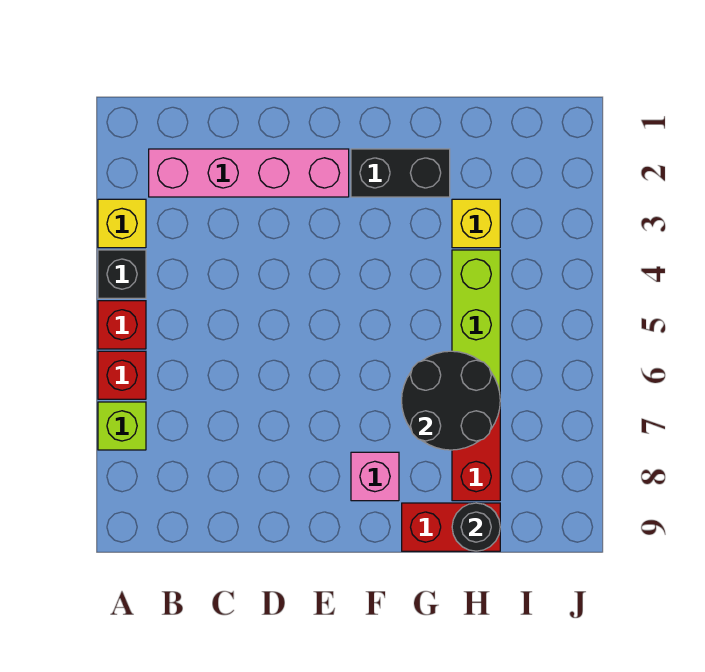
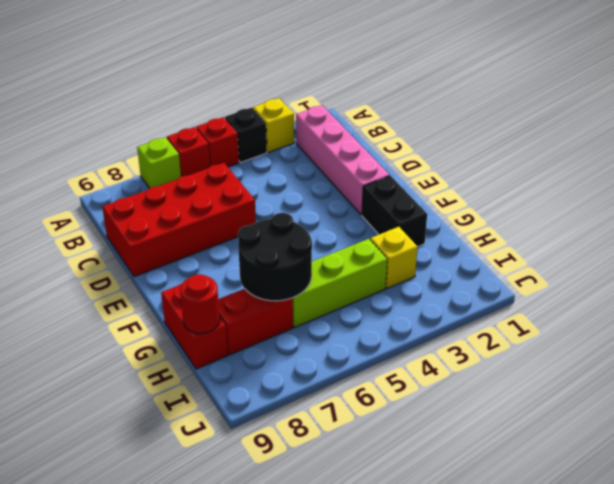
none -> red brick C6:D9 level 1
pink brick F8 level 1 -> none
black round brick H9 level 2 -> red round brick H9 level 2

